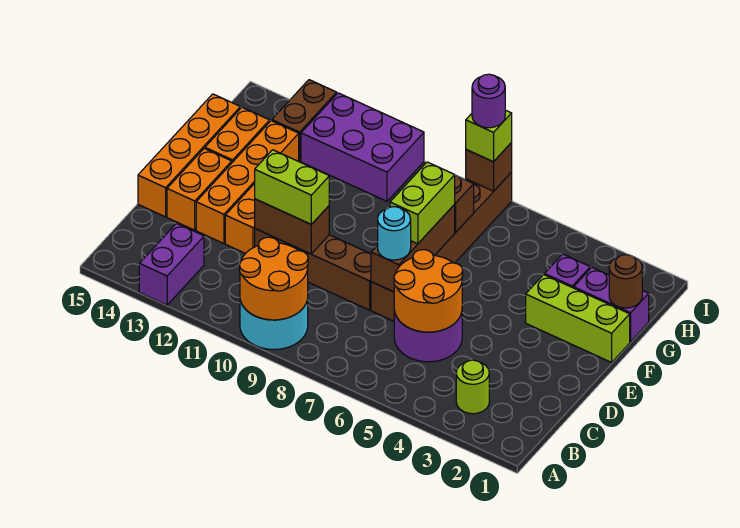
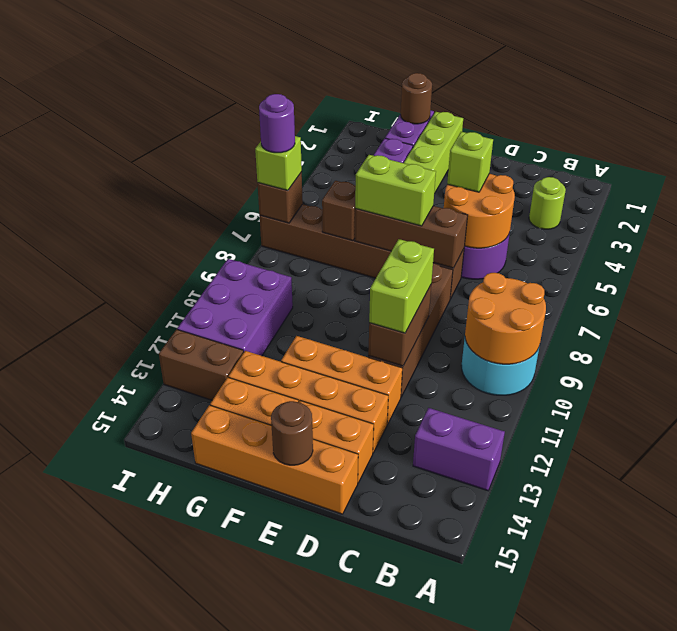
none -> lime brick D5 level 3
cyan round brick D7 level 3 -> none
none -> brown round brick E15 level 2

